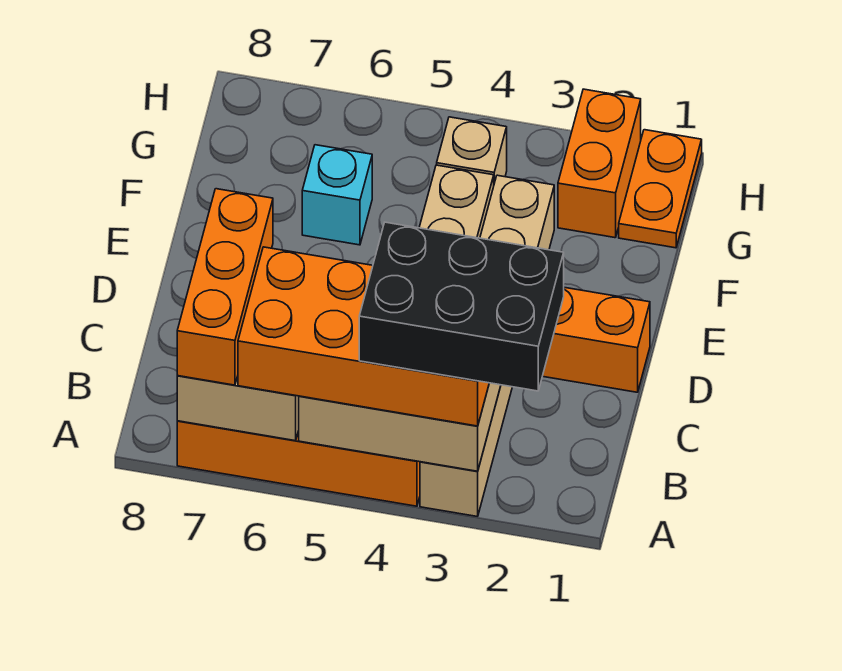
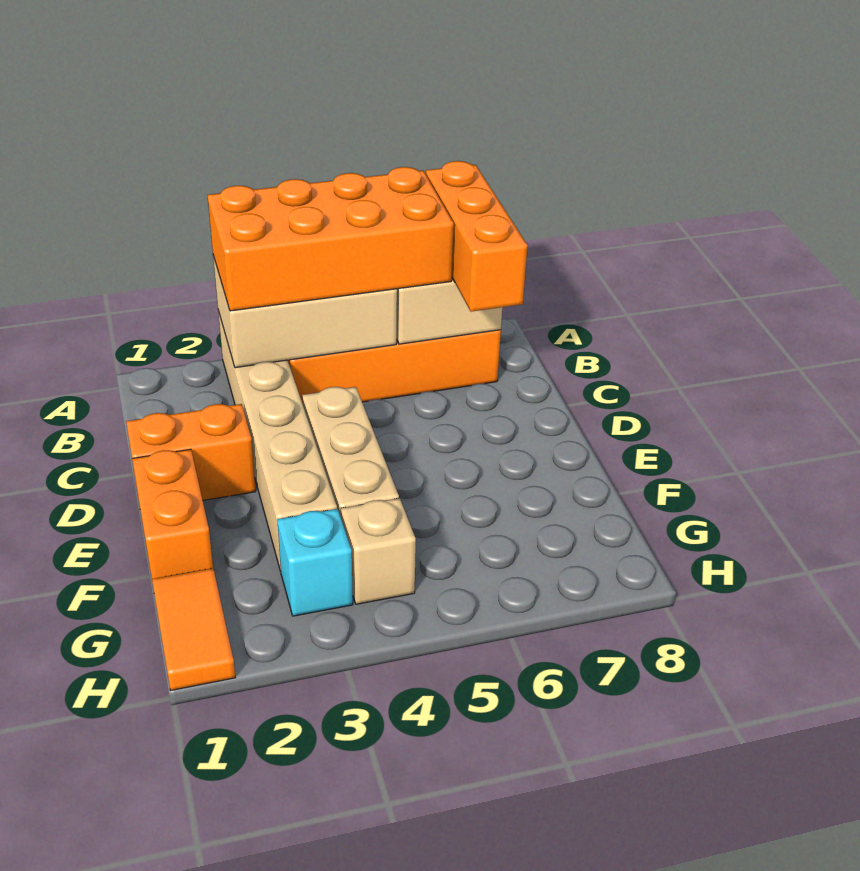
black brick A2:B4 level 4 -> none
cyan brick F6 level 1 -> cyan brick G3 level 1
orange plate G1:H1 level 1 -> orange tile G1:H1 level 1
orange brick G2:H2 level 1 -> orange brick E1:F1 level 1

